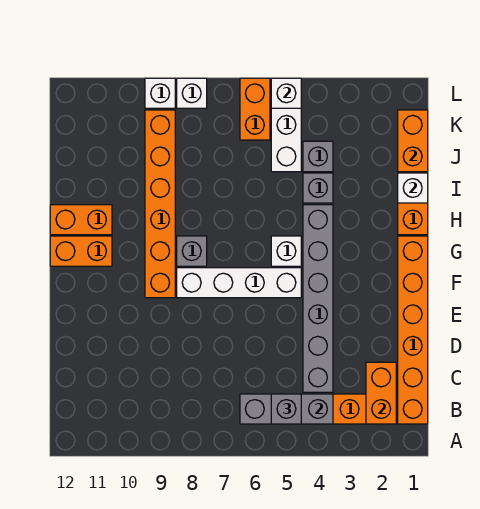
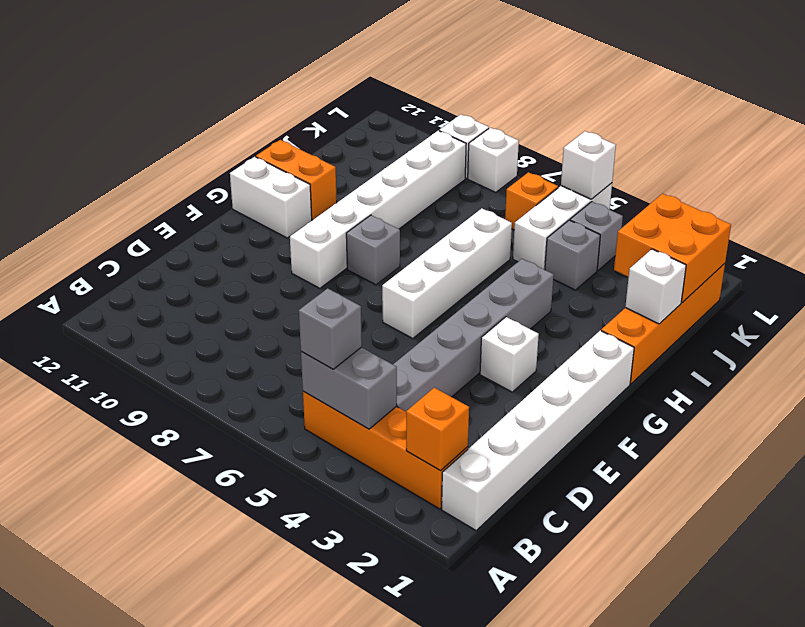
orange brick B1:G1 level 1 -> white brick B1:G1 level 1
orange brick B2:C2 level 2 -> orange brick B2 level 2
grey brick B4:B6 level 2 -> grey brick B4:B5 level 2
white brick F5:F8 level 1 -> white brick F6:I6 level 1
orange brick F9:K9 level 1 -> white brick F9:K9 level 1
white brick G5 level 1 -> white brick F3 level 1
orange brick G11:G12 level 1 -> white brick G11:G12 level 1
grey brick I4 level 1 -> grey brick K4 level 1
orange brick J1:K1 level 2 -> orange brick J1:K2 level 2
orange brick K6:L6 level 1 -> orange brick K6 level 1

